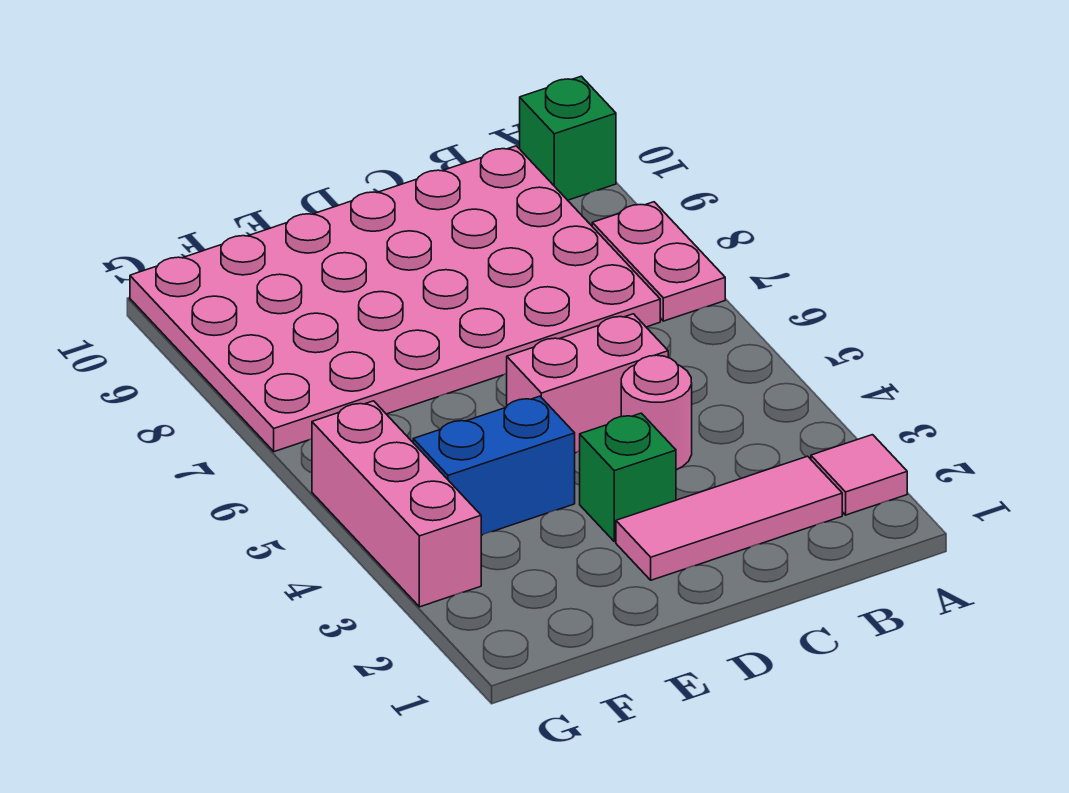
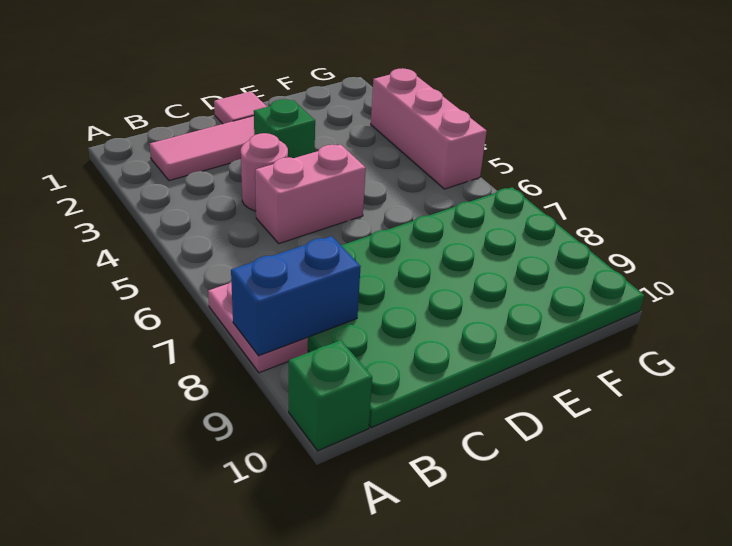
pink tile A2 level 1 -> pink tile D1 level 1
pink plate B7:G10 level 1 -> green plate B7:G10 level 1
blue brick E4:F4 level 1 -> blue brick A8:B8 level 2

